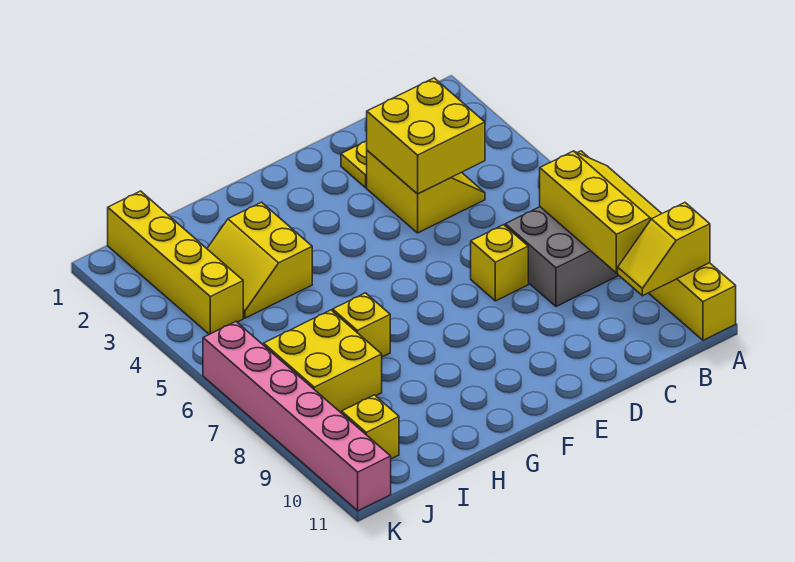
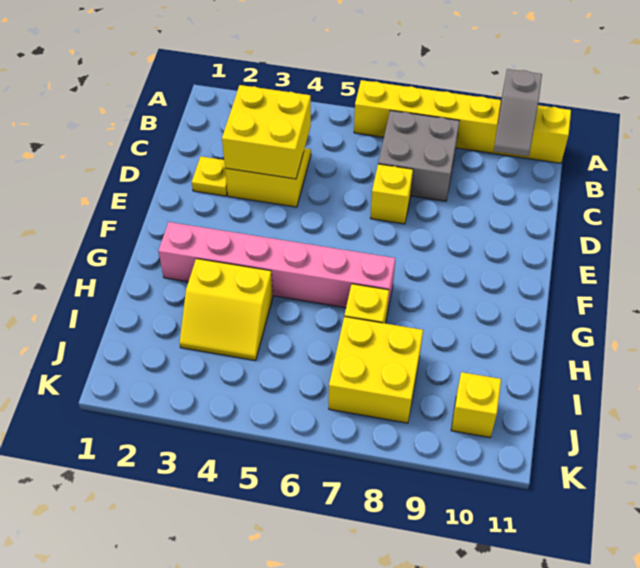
yellow slope A7:B9 level 2 top B -> none
yellow slope A10:B10 level 2 top A -> grey slope A10:B10 level 2 top A
yellow brick J1:J4 level 1 -> none
pink brick K6:K11 level 1 -> pink brick G2:G7 level 1

